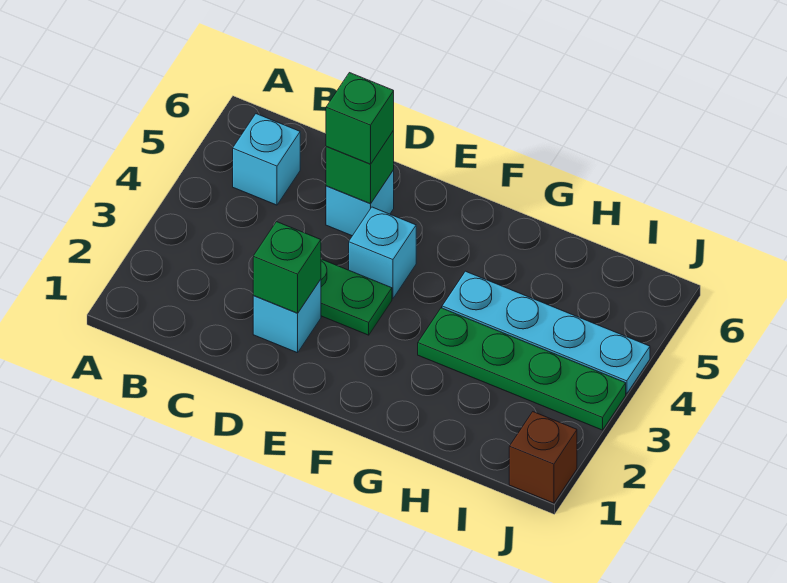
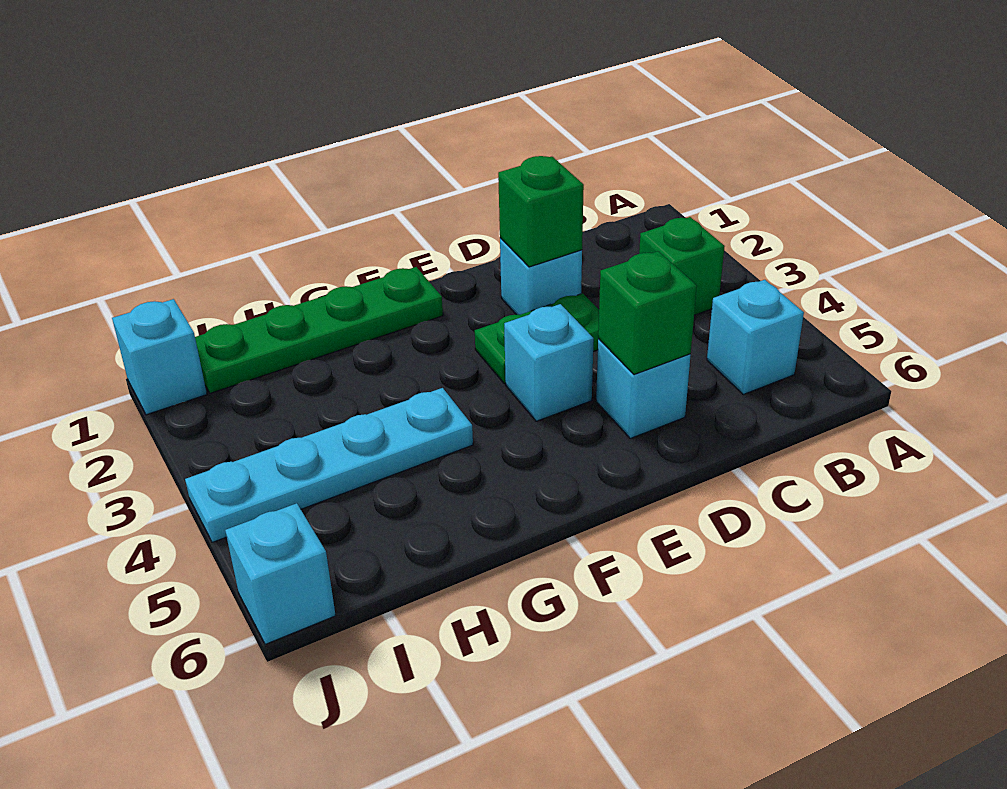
green brick D5 level 3 -> green brick B3 level 1
green plate G3:J3 level 1 -> green plate F1:I1 level 1
brown brick J1 level 1 -> cyan brick J1 level 1
none -> cyan brick J6 level 1

